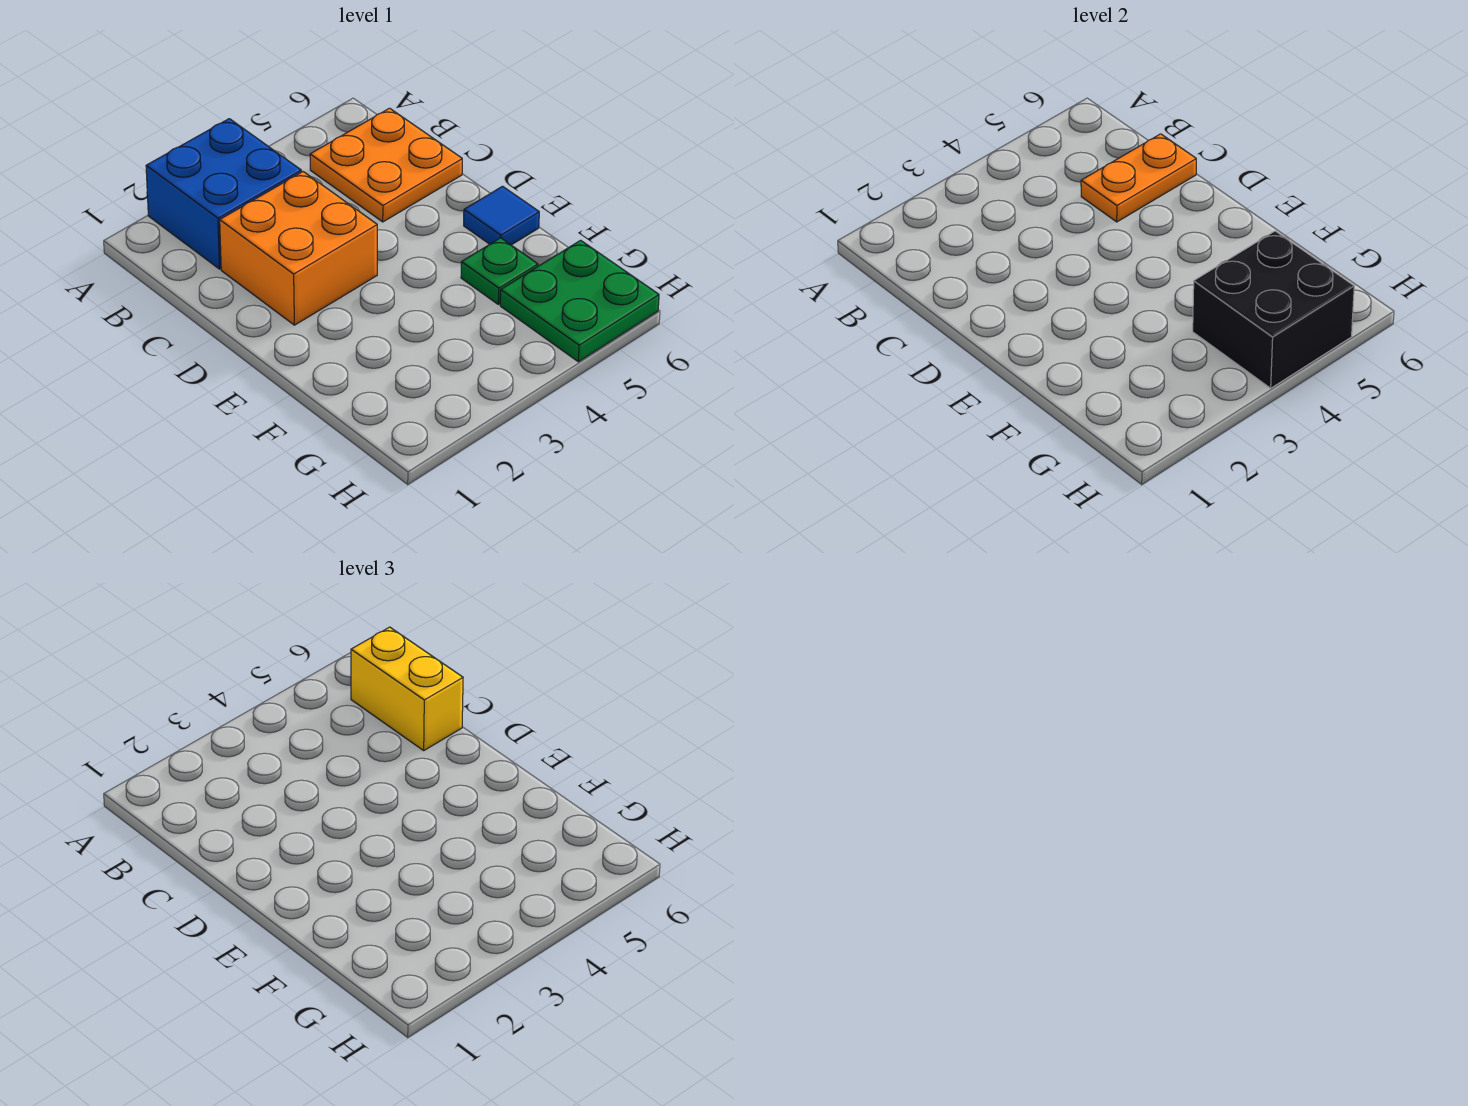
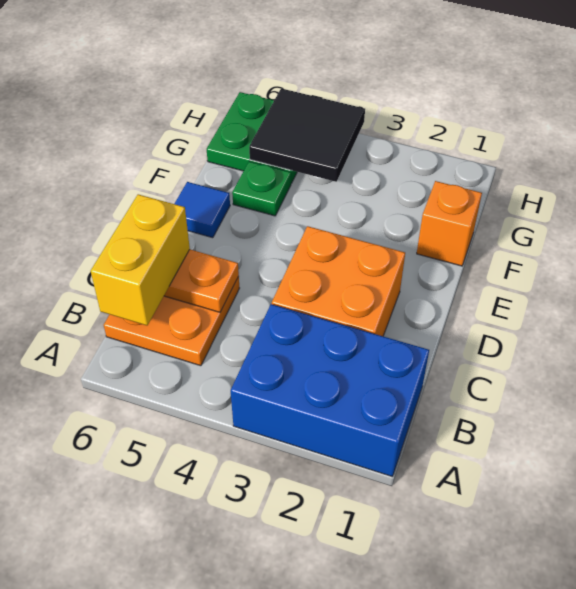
blue brick A2:B3 level 1 -> blue brick A1:B3 level 1
none -> orange brick F1 level 1
black brick G4:H5 level 2 -> black tile G4:H5 level 2

